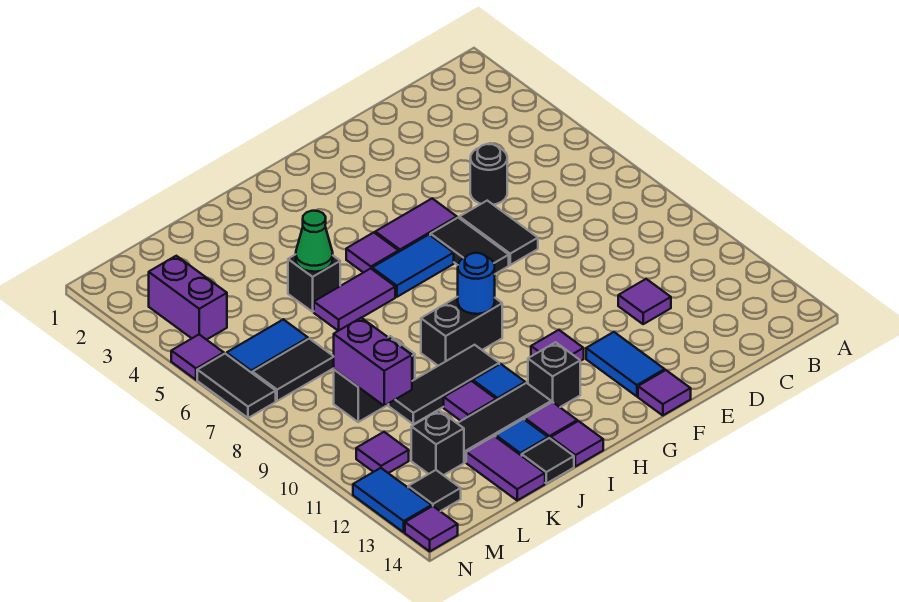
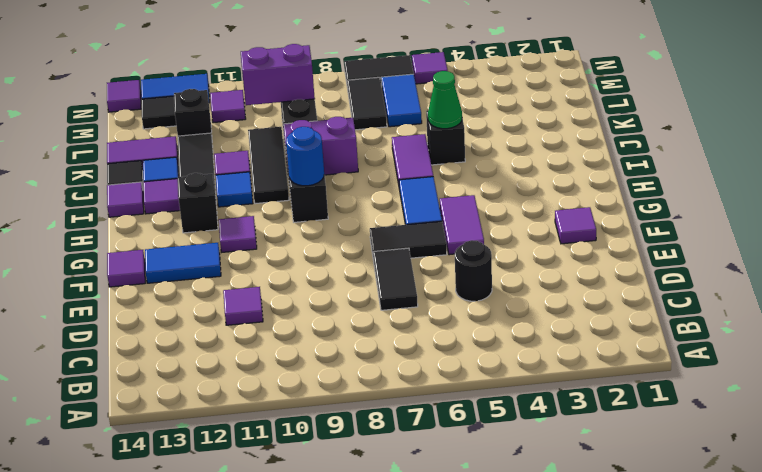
black tile E6:E7 level 1 -> black tile D7:E7 level 1
purple tile H5 level 1 -> purple tile F2 level 1
purple brick M3:M4 level 1 -> purple brick J8:J9 level 1

